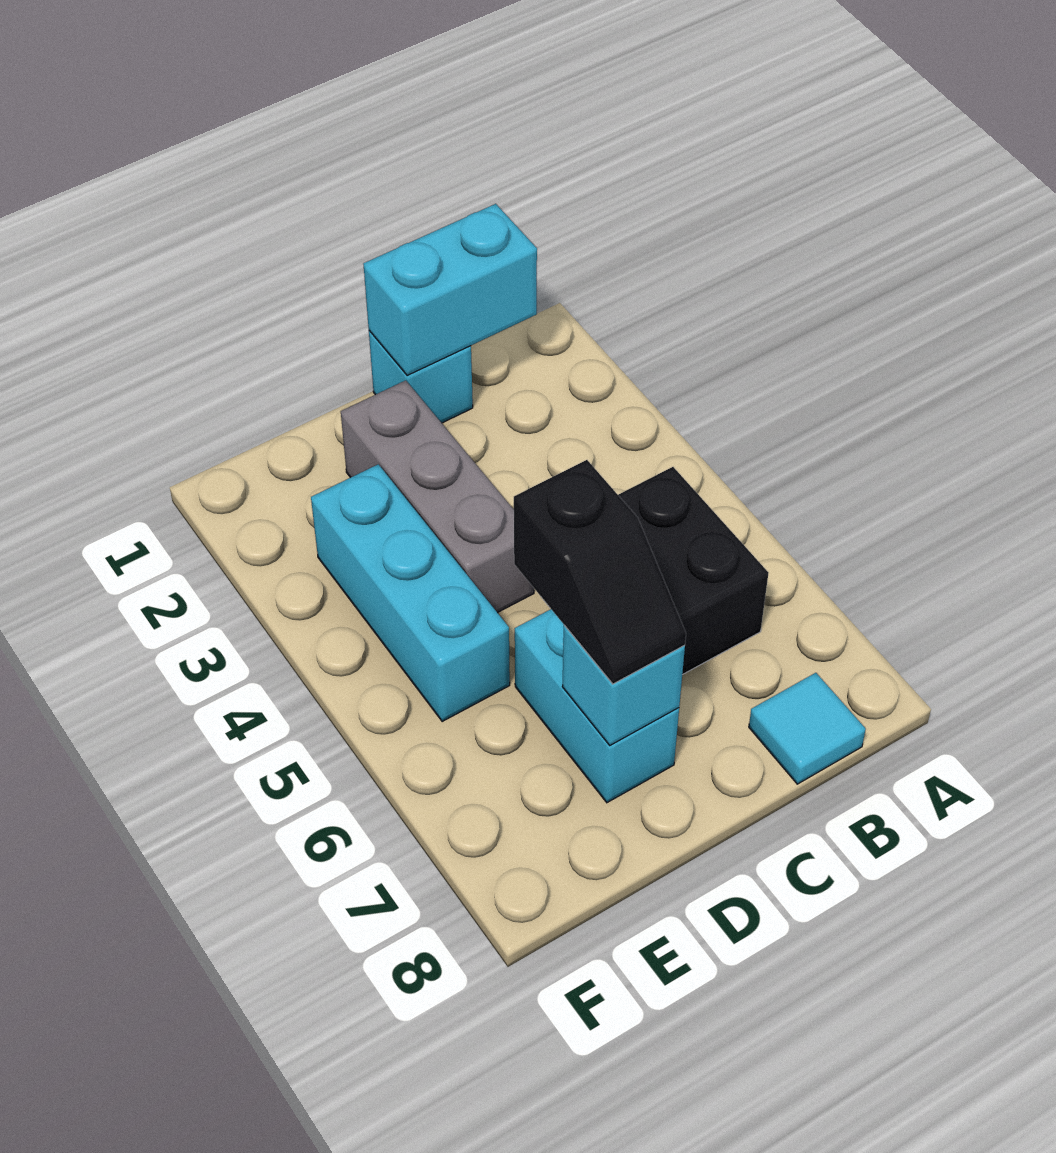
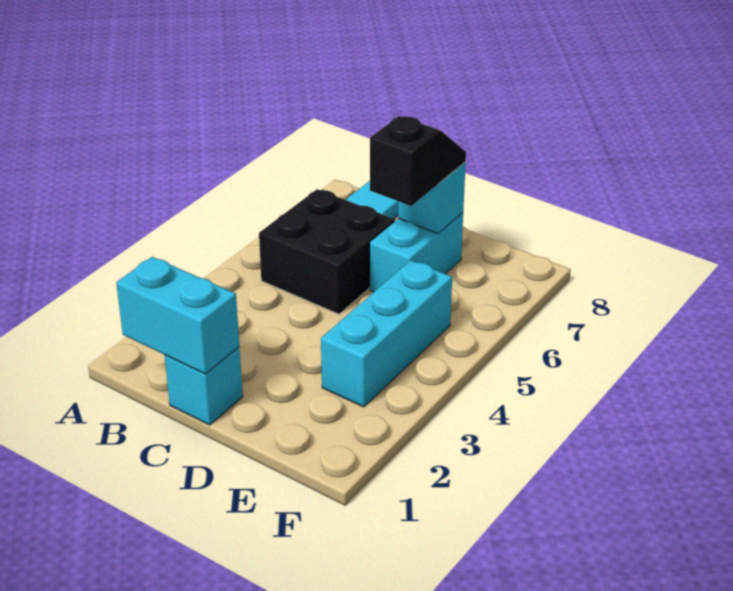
grey brick D2:D4 level 1 -> none

